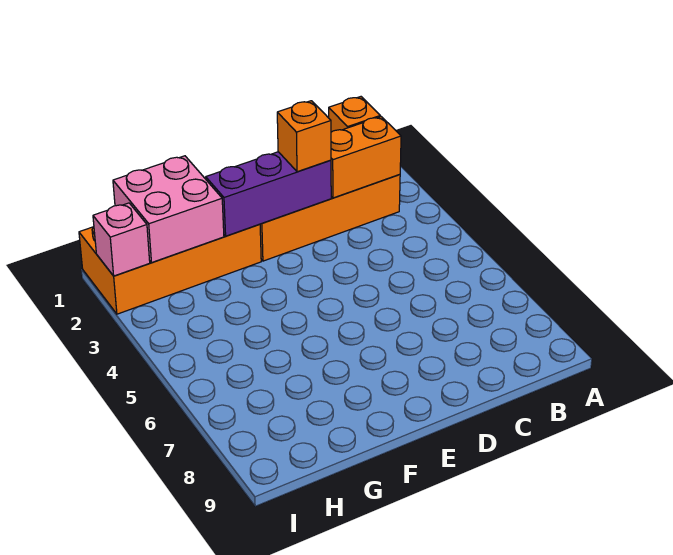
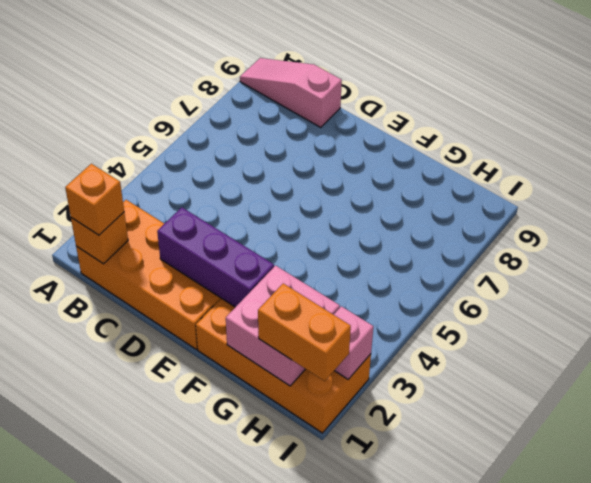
none -> pink slope A9:C9 level 1 top C
orange brick B2:C2 level 2 -> orange brick H1:I1 level 3
orange brick D2 level 3 -> orange brick B1 level 3

